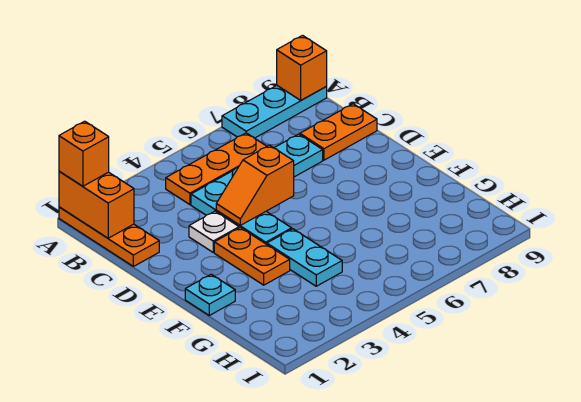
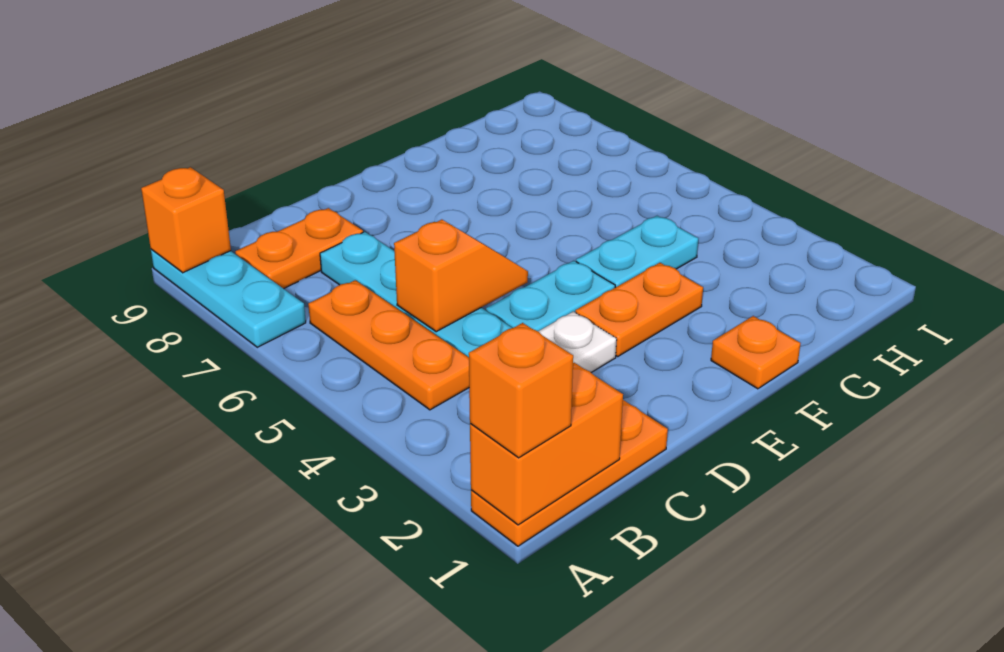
orange plate C8:C9 level 1 -> orange plate B8:C8 level 1
orange slope D4:D5 level 2 top 5 -> orange slope C5:D5 level 2 top C
cyan plate F1 level 1 -> orange plate F1 level 1

